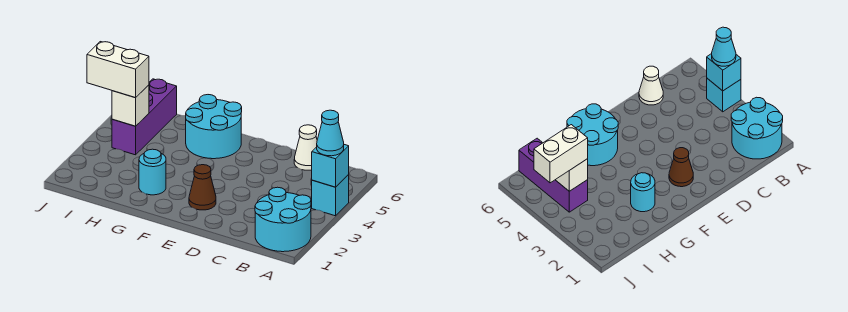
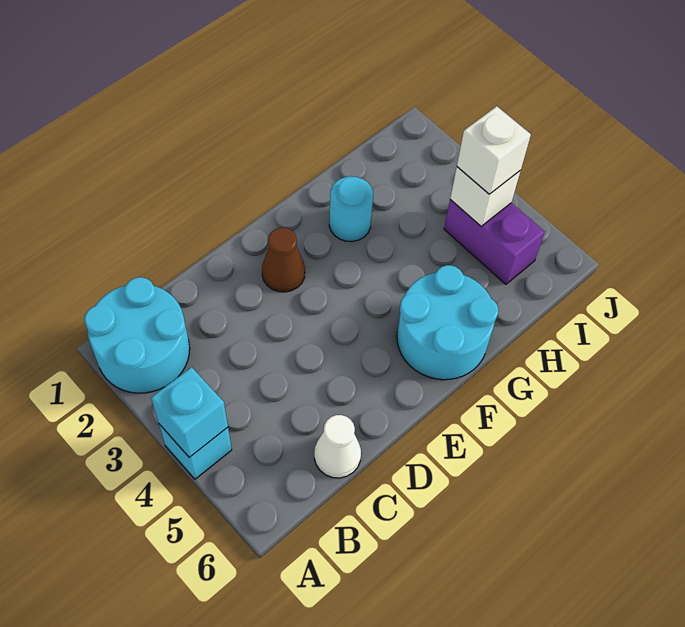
cyan cone A4 level 3 -> none
purple brick I4:I6 level 1 -> purple brick I4:I5 level 1
white brick I4:J4 level 3 -> white brick I4 level 3

